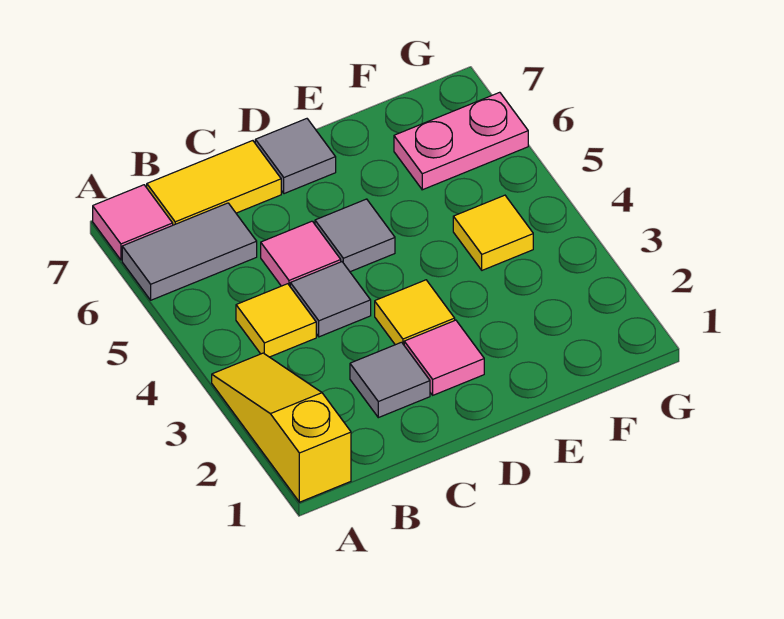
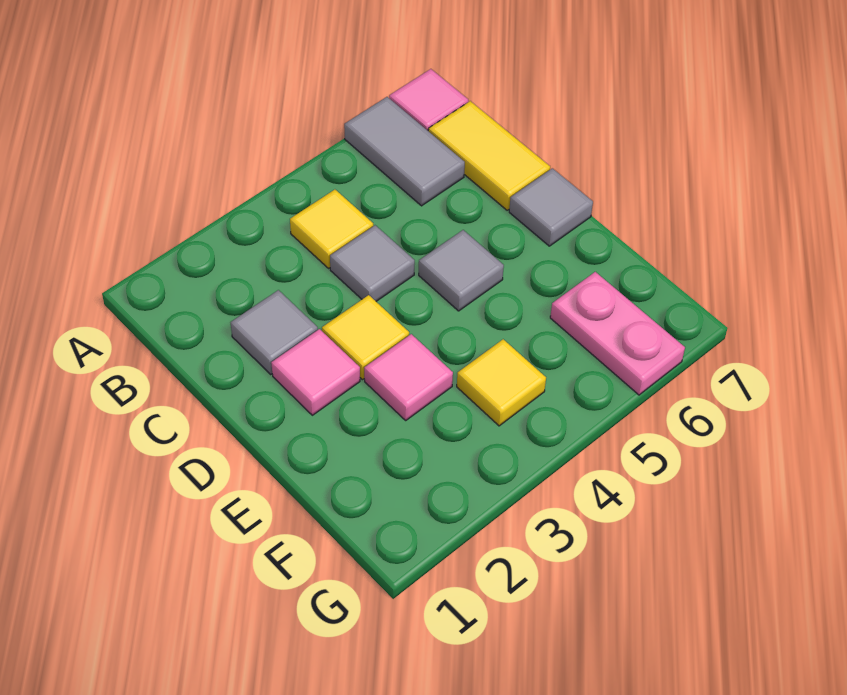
yellow slope A1:A3 level 1 top 1 -> none
pink tile C5 level 1 -> pink tile E3 level 1

